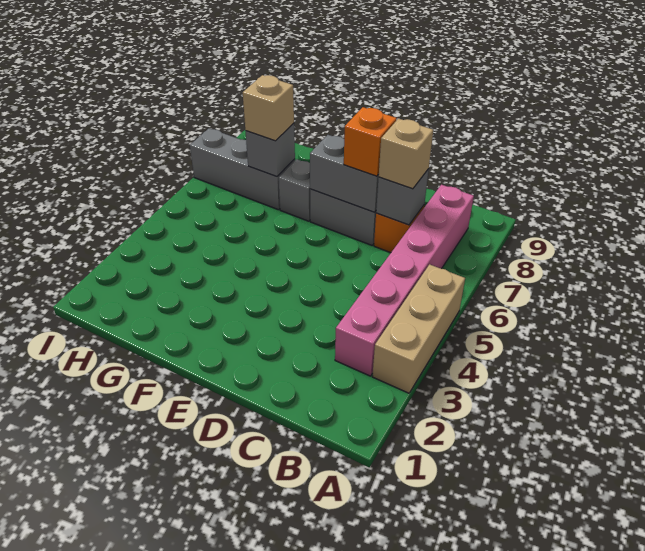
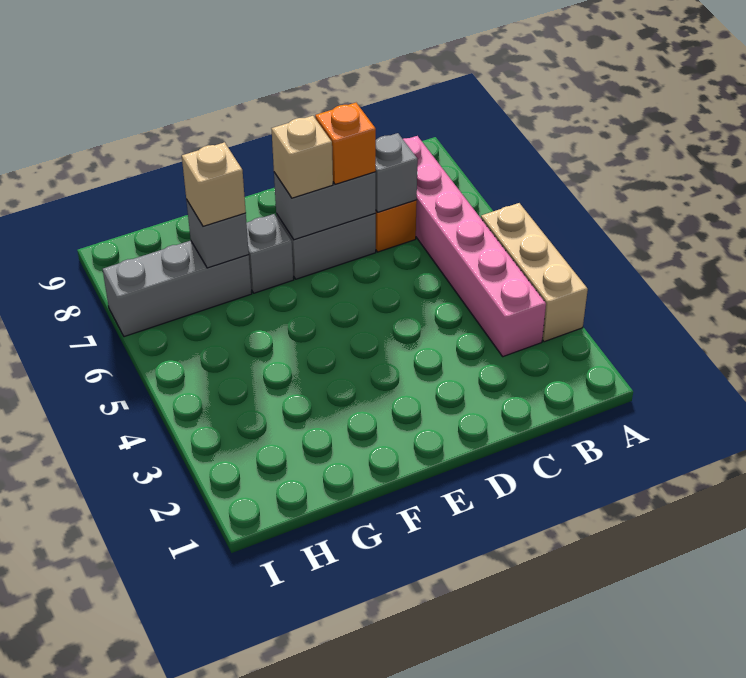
tan brick C7 level 3 -> tan brick E7 level 3

